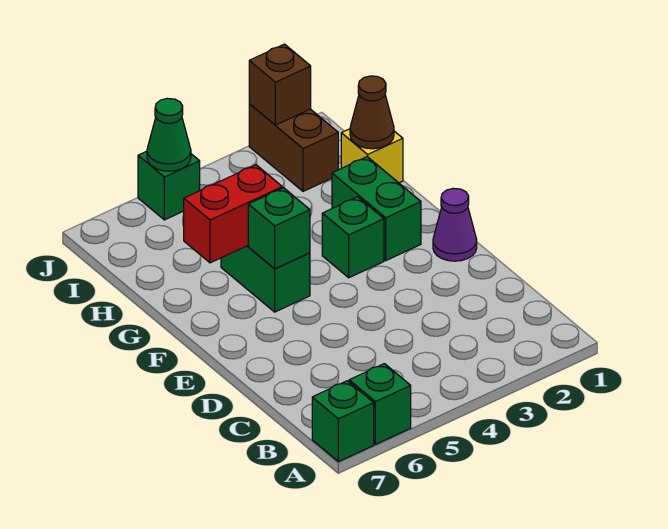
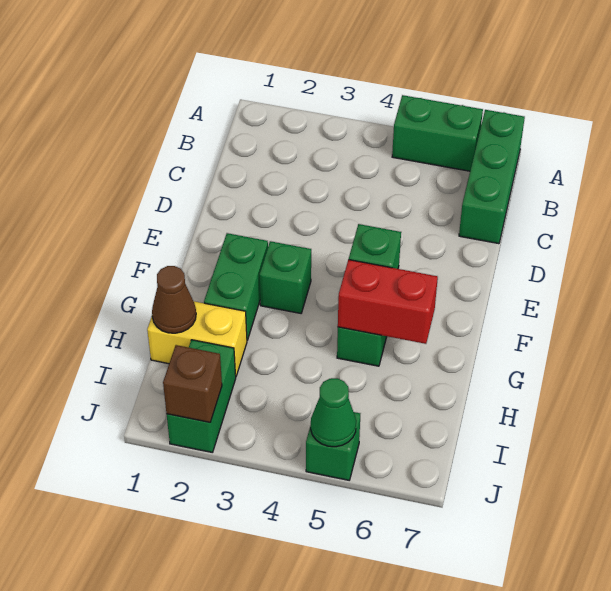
green brick A6 level 1 -> green brick A5:A6 level 1
green brick A7 level 1 -> green brick A7:C7 level 1
purple cone E1 level 1 -> none
yellow brick H1 level 1 -> yellow brick H1:H2 level 1
brown brick I2:J2 level 1 -> green brick I2:J2 level 1

